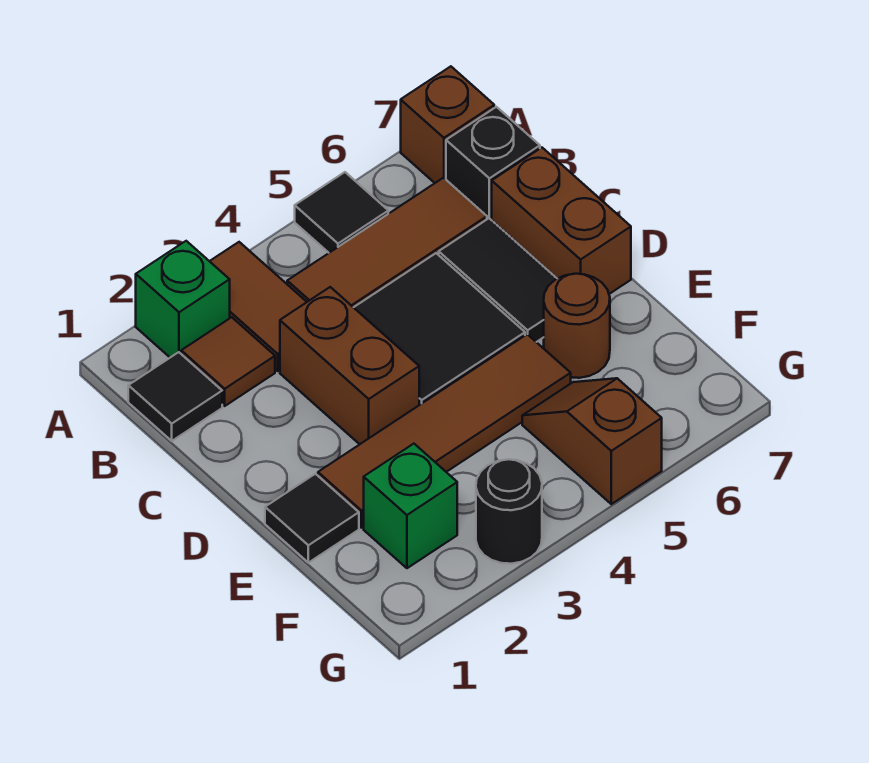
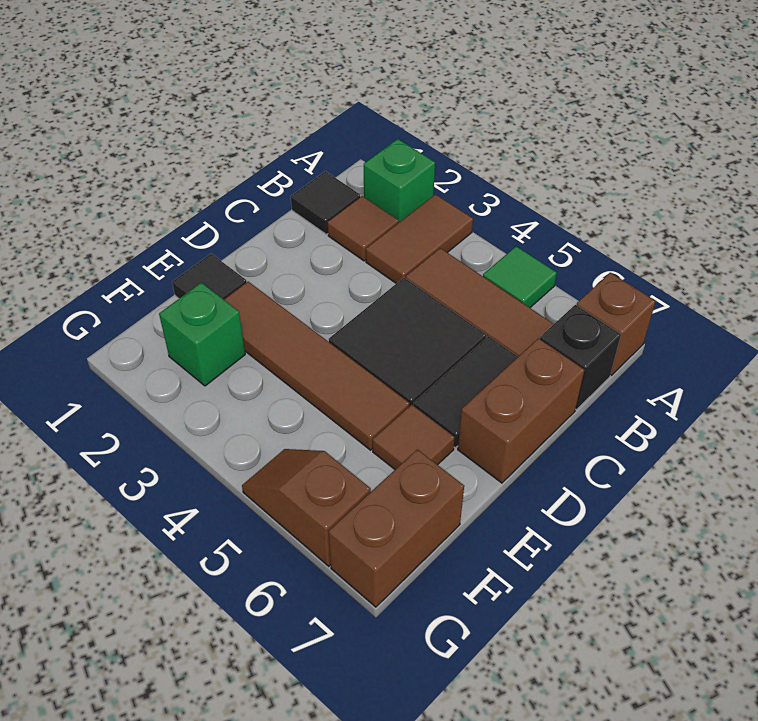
black tile A5 level 1 -> green tile A5 level 1
brown brick C3:D3 level 1 -> brown brick F7:G7 level 1
brown round brick E6 level 1 -> brown tile E6 level 1
brown slope F5:G5 level 1 top G -> brown slope G5:G6 level 1 top 6
black round brick G3 level 1 -> none

